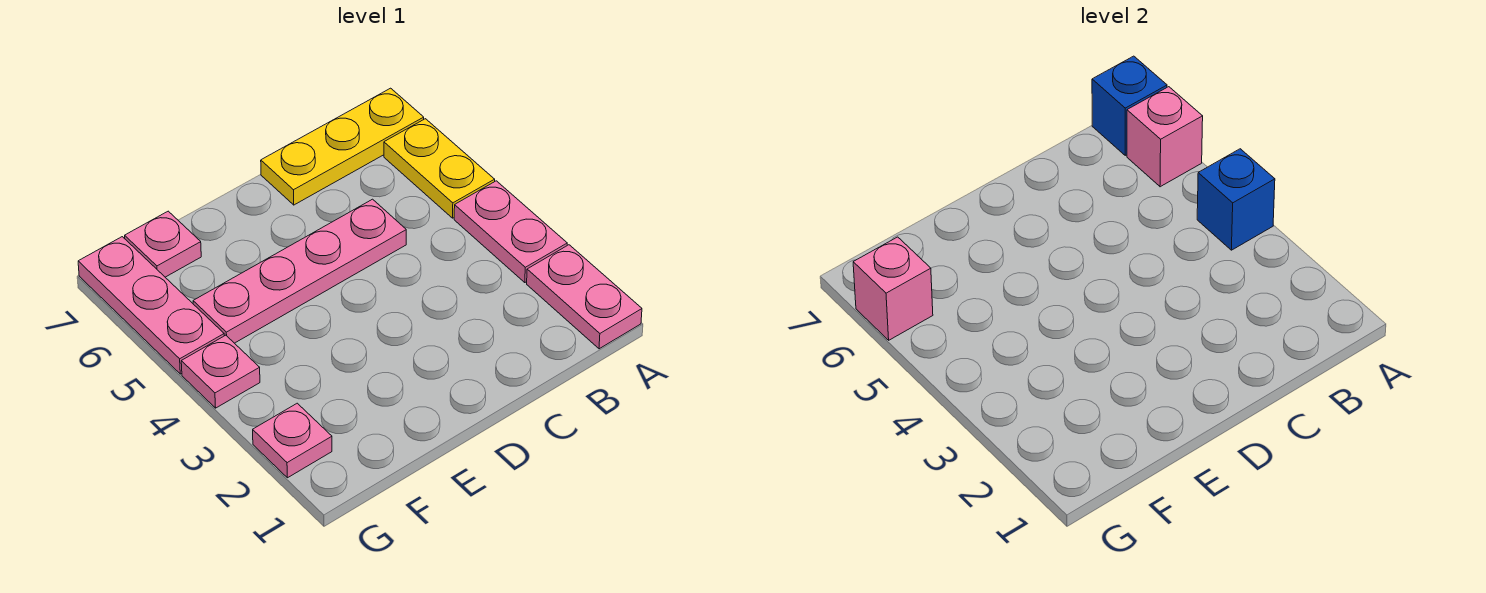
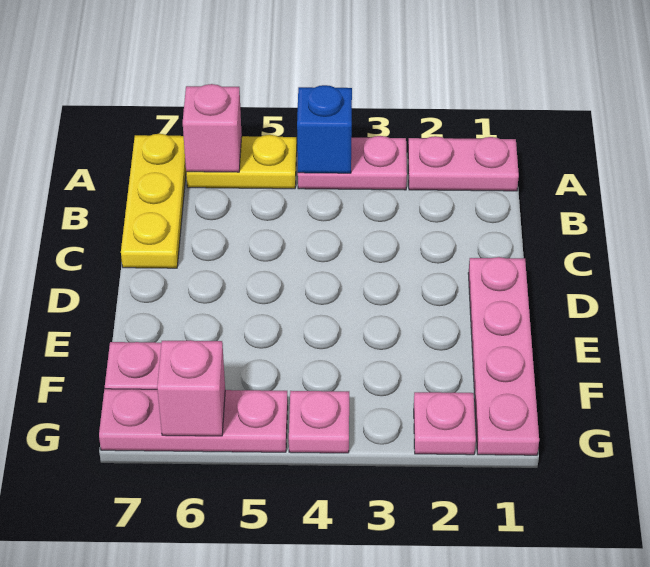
blue brick A7 level 2 -> none
pink plate C5:F5 level 1 -> pink plate D1:G1 level 1

